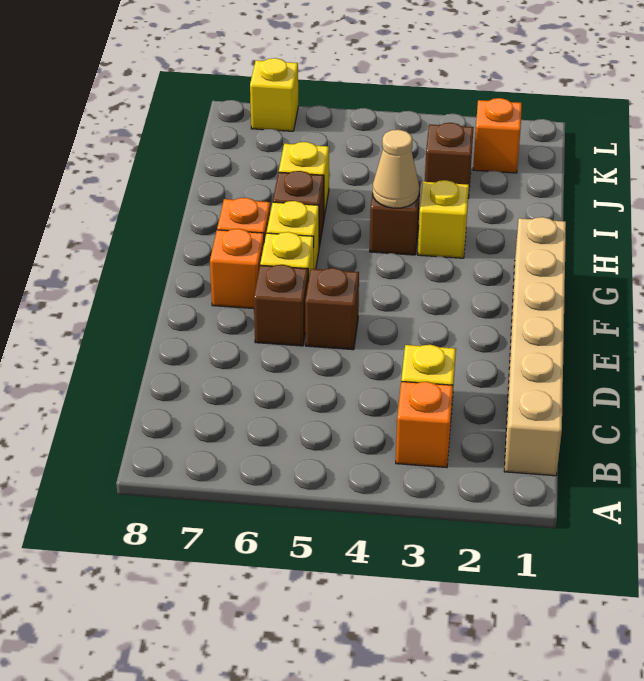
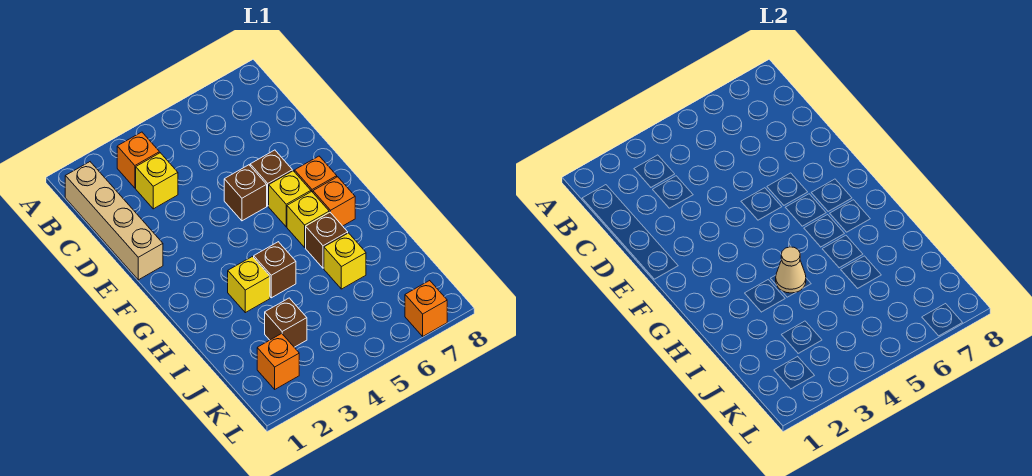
tan brick B1:G1 level 1 -> tan brick B1:E1 level 1
yellow brick L7 level 1 -> orange brick L7 level 1

